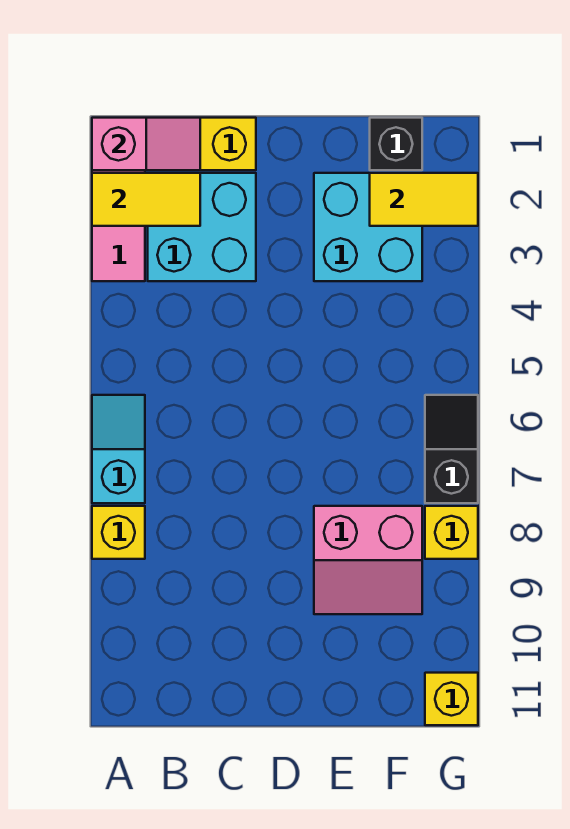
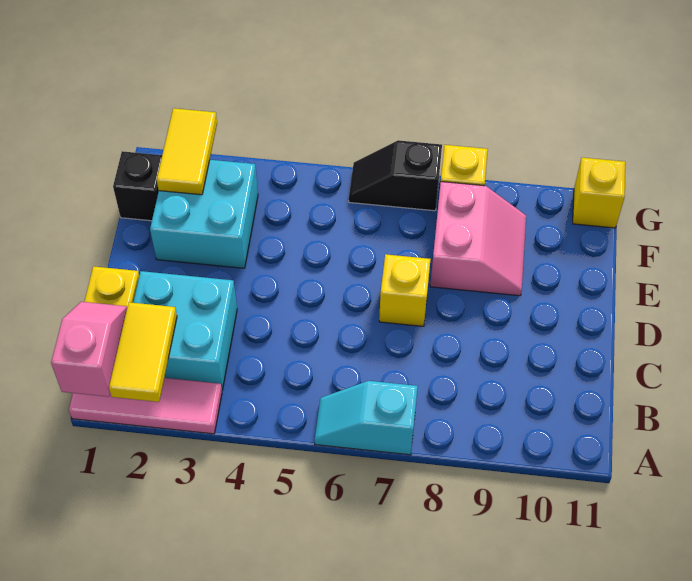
yellow brick A8 level 1 -> yellow brick D7 level 1

